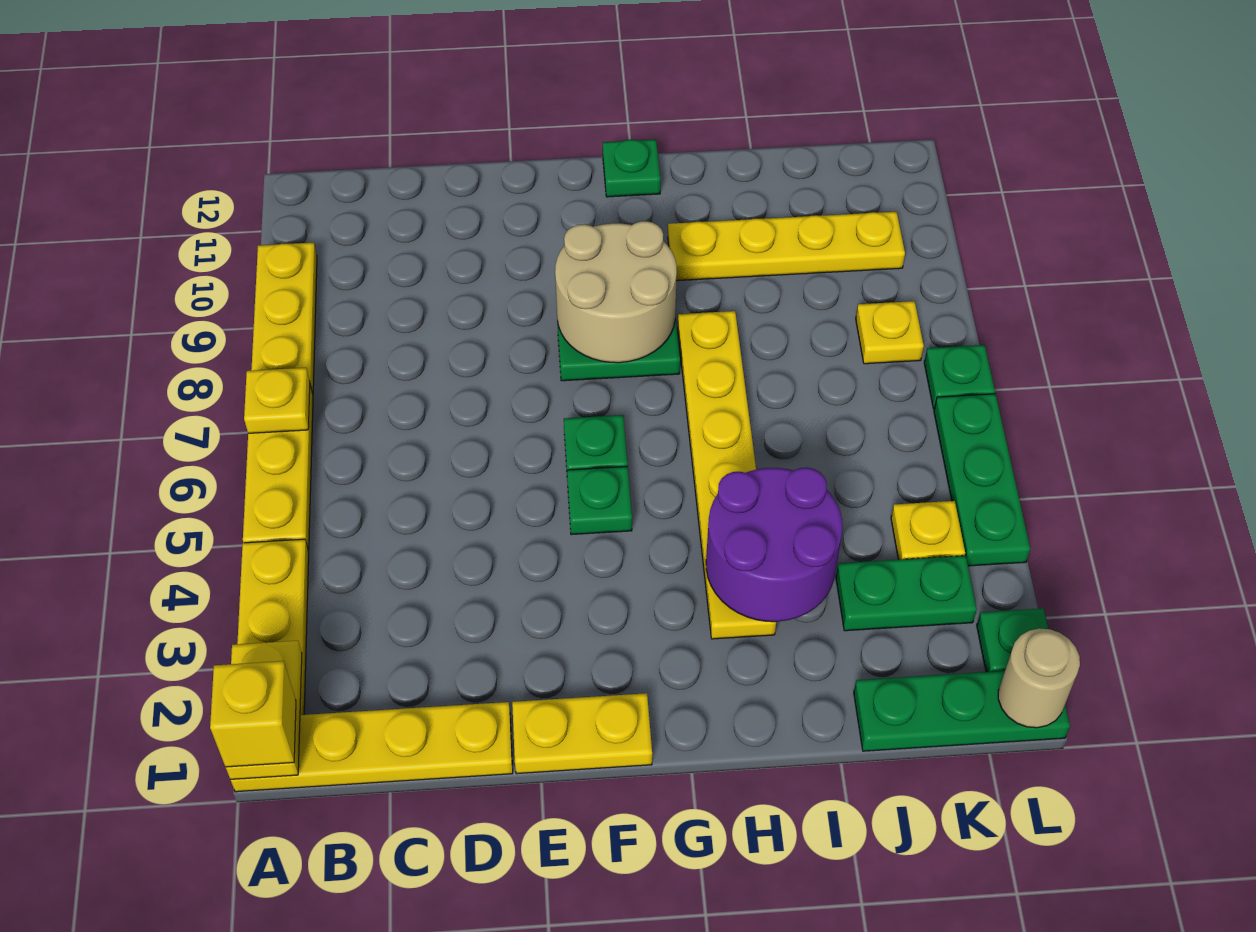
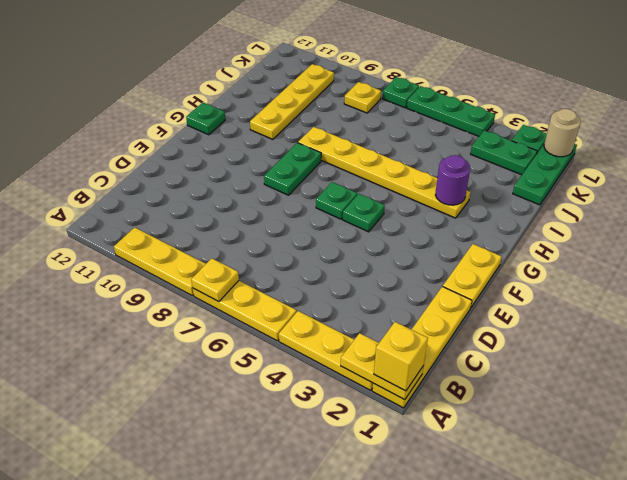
tan round brick F8:G9 level 2 -> none
purple round brick H3:I4 level 2 -> purple round brick H3 level 2
green plate J3:K3 level 1 -> green plate K2:K3 level 1
yellow plate K4 level 1 -> none

